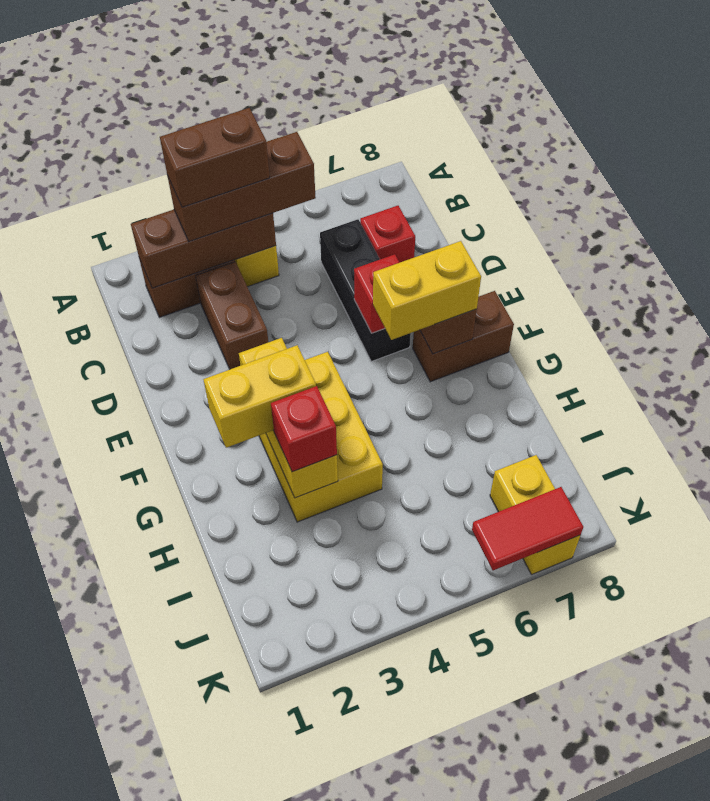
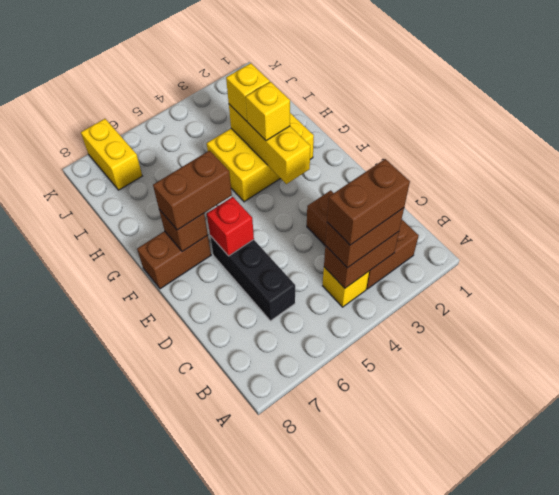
brown brick B2:B4 level 2 -> brown brick B3:B4 level 2
brown brick B3:B5 level 3 -> brown brick B3:B4 level 3
red brick C7 level 1 -> none
yellow brick F3:H4 level 1 -> yellow brick G2:H4 level 1
yellow brick F6:F7 level 3 -> brown brick F6:F7 level 3
yellow brick G2:G3 level 3 -> yellow brick G3 level 3
red brick H3 level 3 -> yellow brick H3 level 3
red tile K6:K7 level 2 -> none

